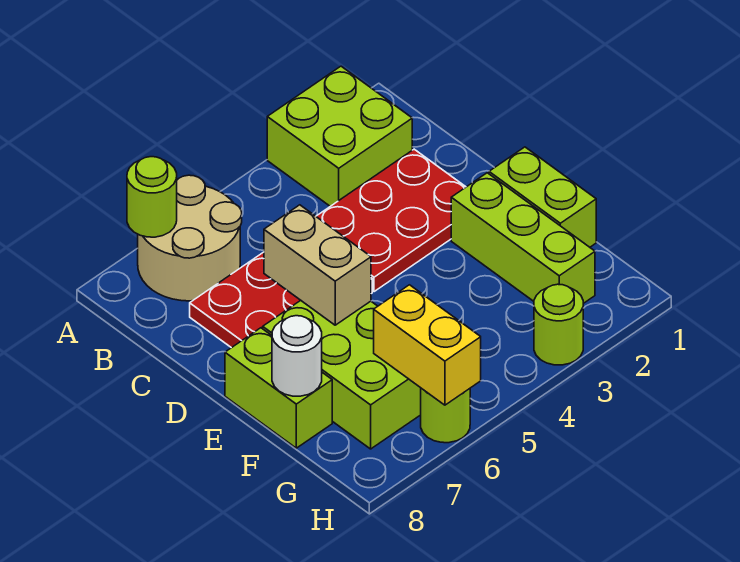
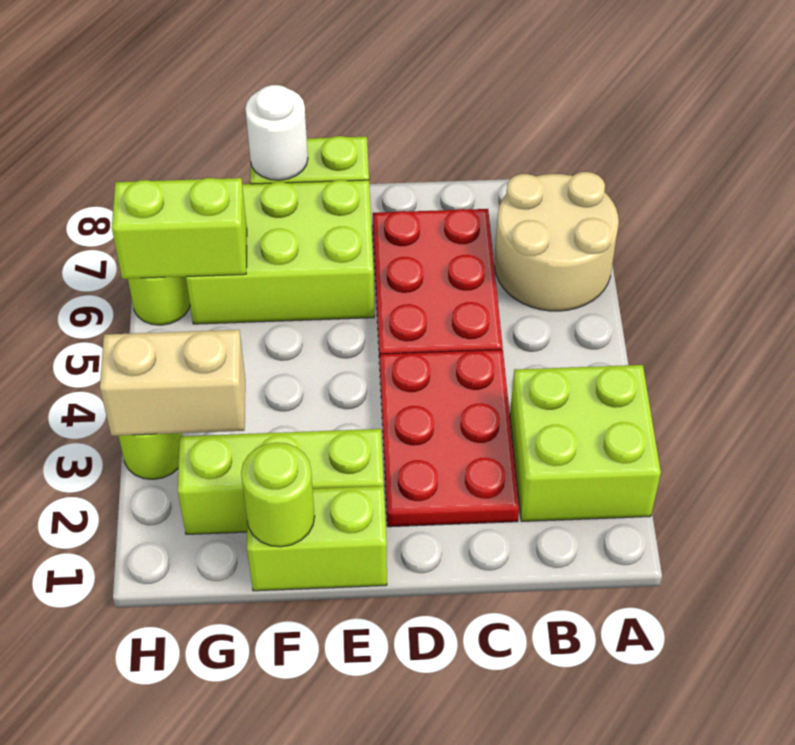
lime round brick A7 level 2 -> lime round brick F1 level 2
tan brick D6:E6 level 2 -> tan brick G3:H3 level 2
yellow brick G6:H6 level 2 -> lime brick G6:H6 level 2

